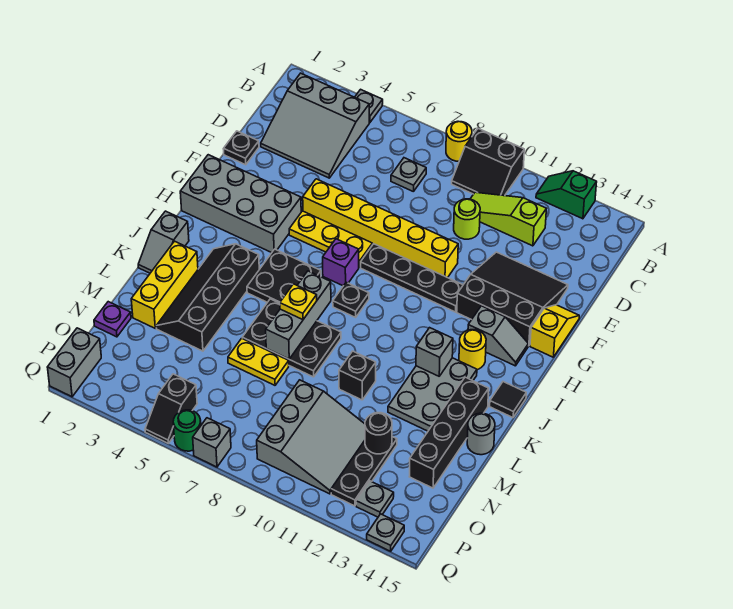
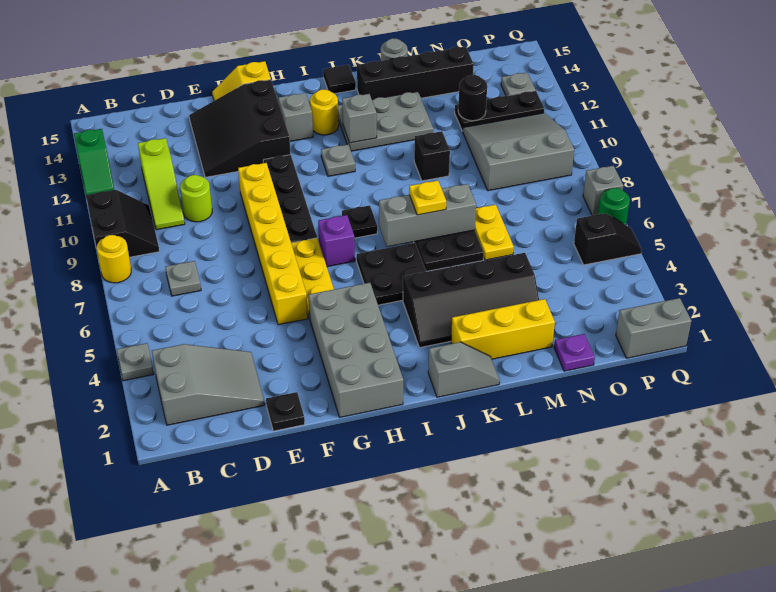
grey slope B2:D4 level 1 top B -> grey slope B2:D3 level 1 top B
grey plate Q14 level 1 -> grey plate I11 level 1

